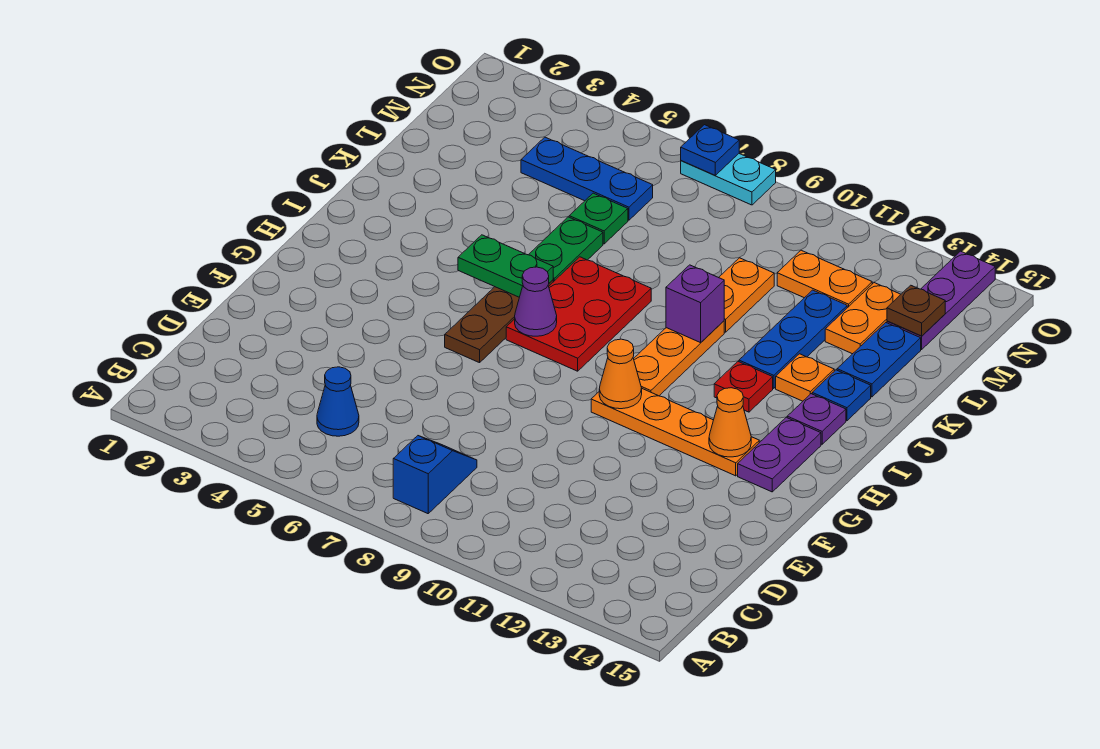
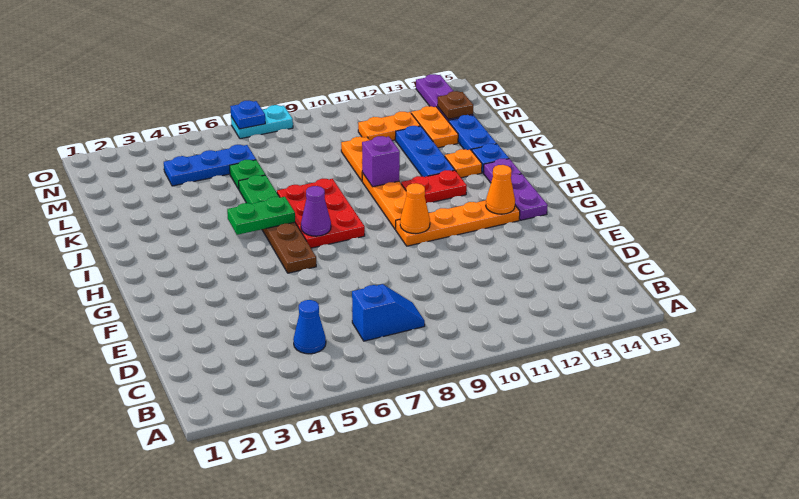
blue slope B8:C8 level 1 top B -> blue slope C7:C8 level 1 top 7
red plate I12 level 1 -> red plate I11:I12 level 1

